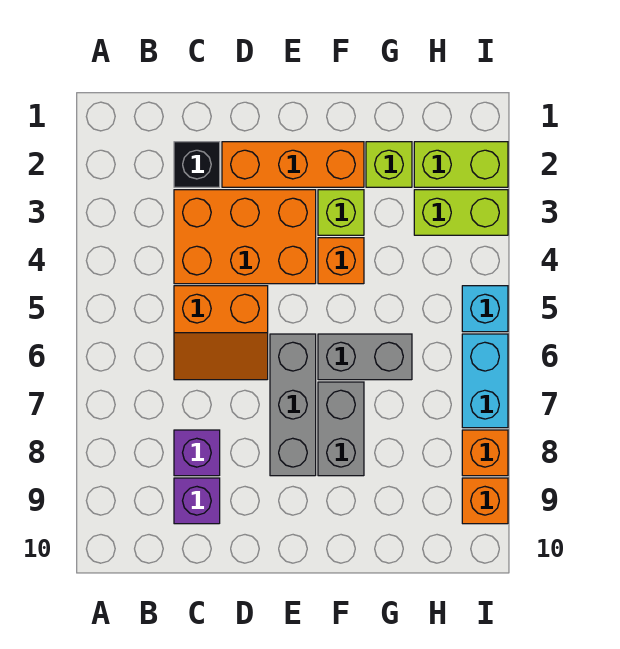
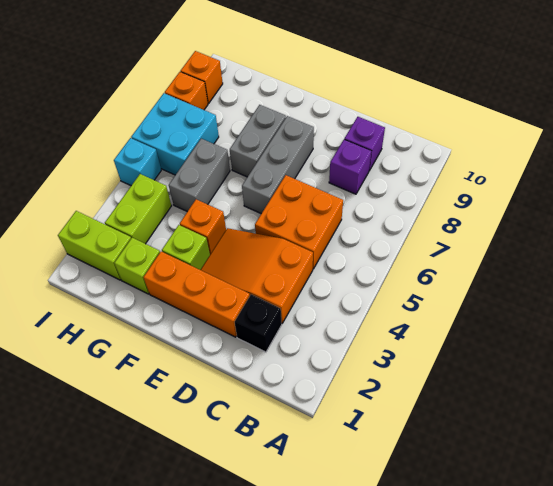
orange brick C3:E4 level 1 -> orange slope C3:E4 level 1 top C
orange slope C5:D6 level 1 top 5 -> orange brick C5:D6 level 1
grey brick F6:G6 level 1 -> grey brick G5:G6 level 1
lime brick H3:I3 level 1 -> lime brick H3:H4 level 1
cyan brick I6:I7 level 1 -> cyan brick H6:I7 level 1

